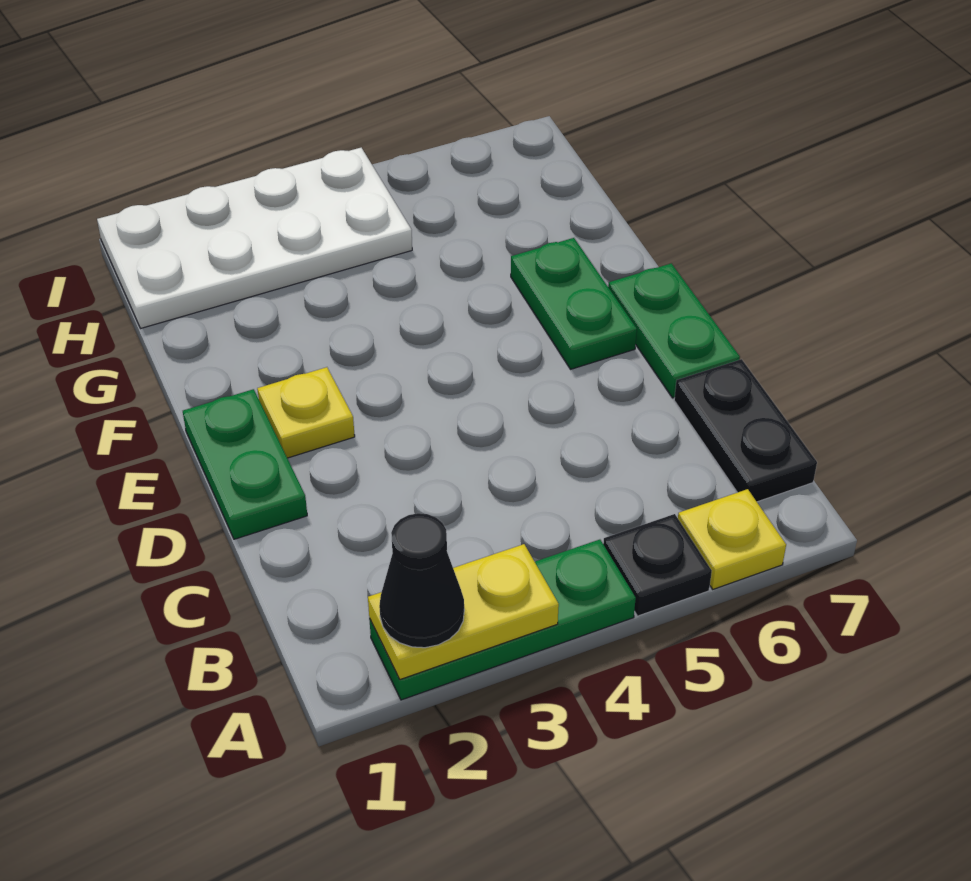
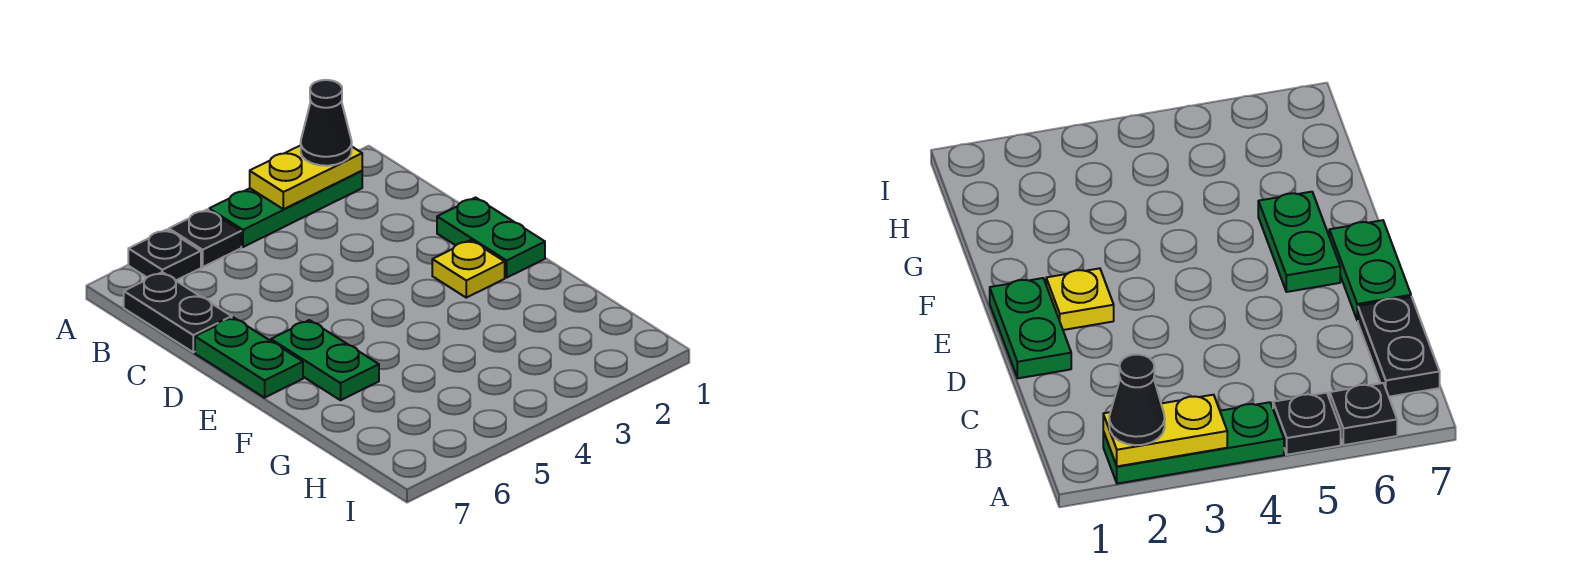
yellow plate A6 level 1 -> black plate A6 level 1
white plate H1:I4 level 1 -> none

